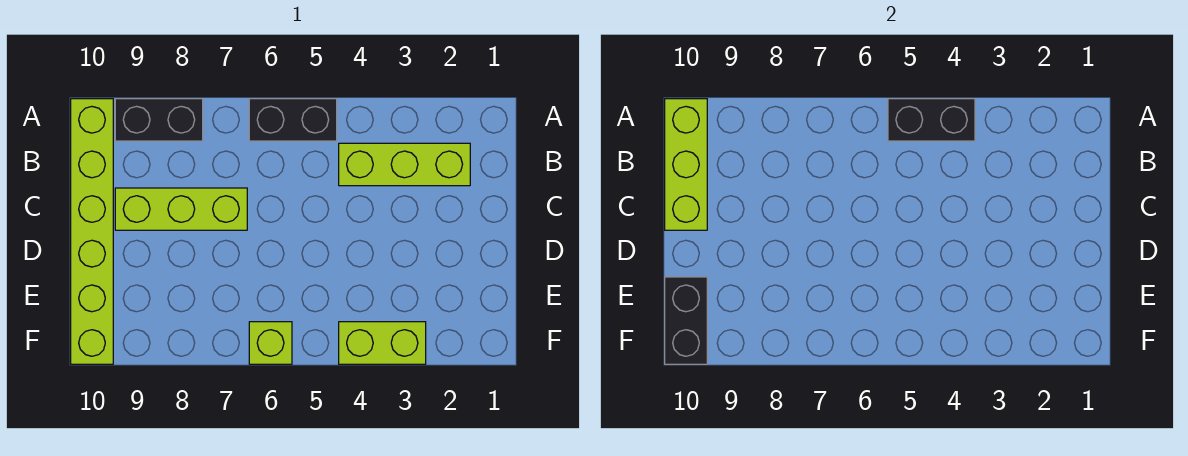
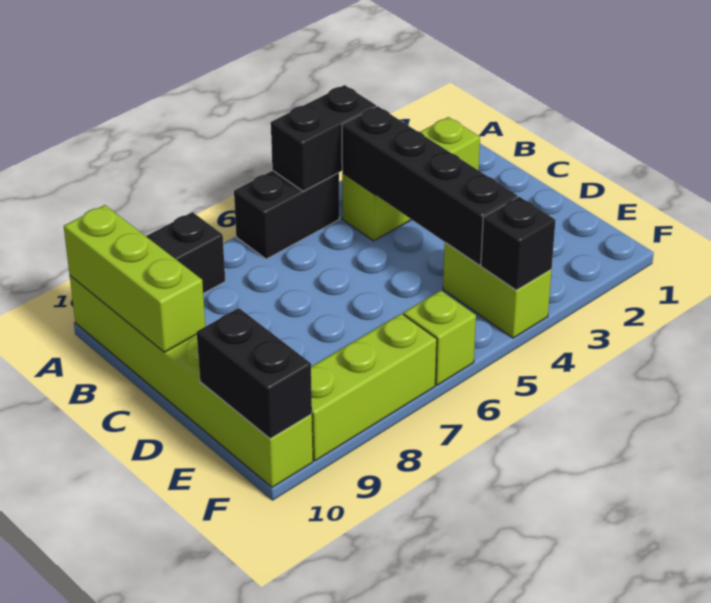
none -> black brick B4:E4 level 2
lime brick C7:C9 level 1 -> lime brick F7:F9 level 1
lime brick F3:F4 level 1 -> lime brick E4:F4 level 1
none -> black brick F4 level 2

